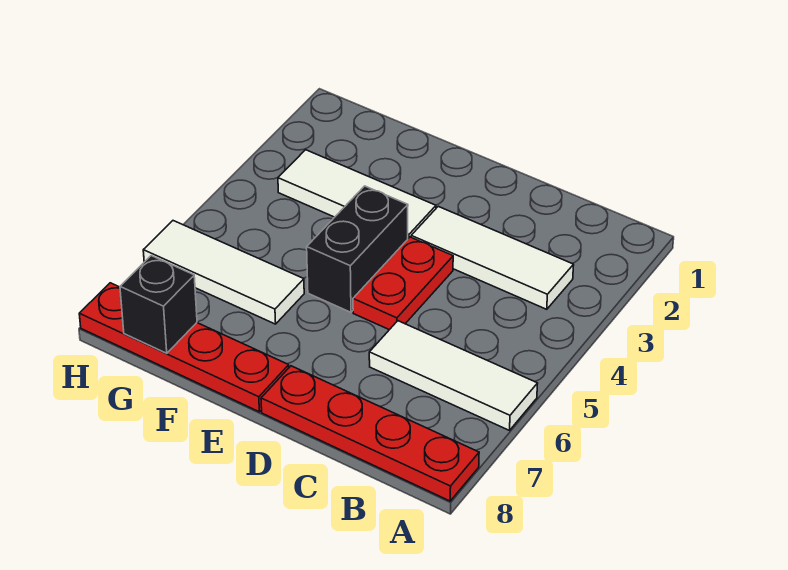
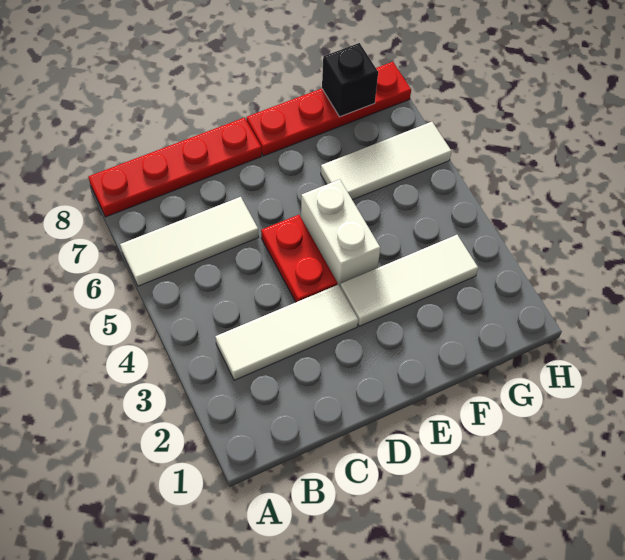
black brick E4:E5 level 1 -> white brick E4:E5 level 1

